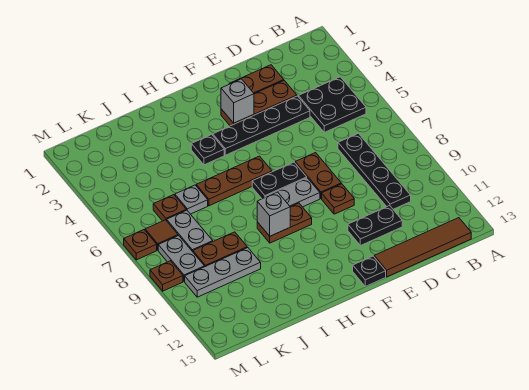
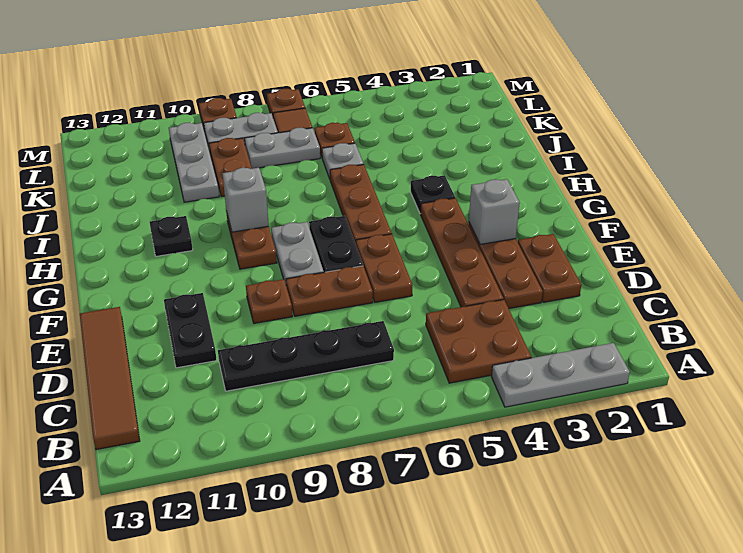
none -> grey plate A2:A4 level 1
black plate B4:C5 level 1 -> brown plate B4:C5 level 1
black plate D4:G4 level 1 -> brown plate D4:G4 level 1
none -> brown plate E6:F6 level 1
black plate F13 level 1 -> black plate H11 level 1

